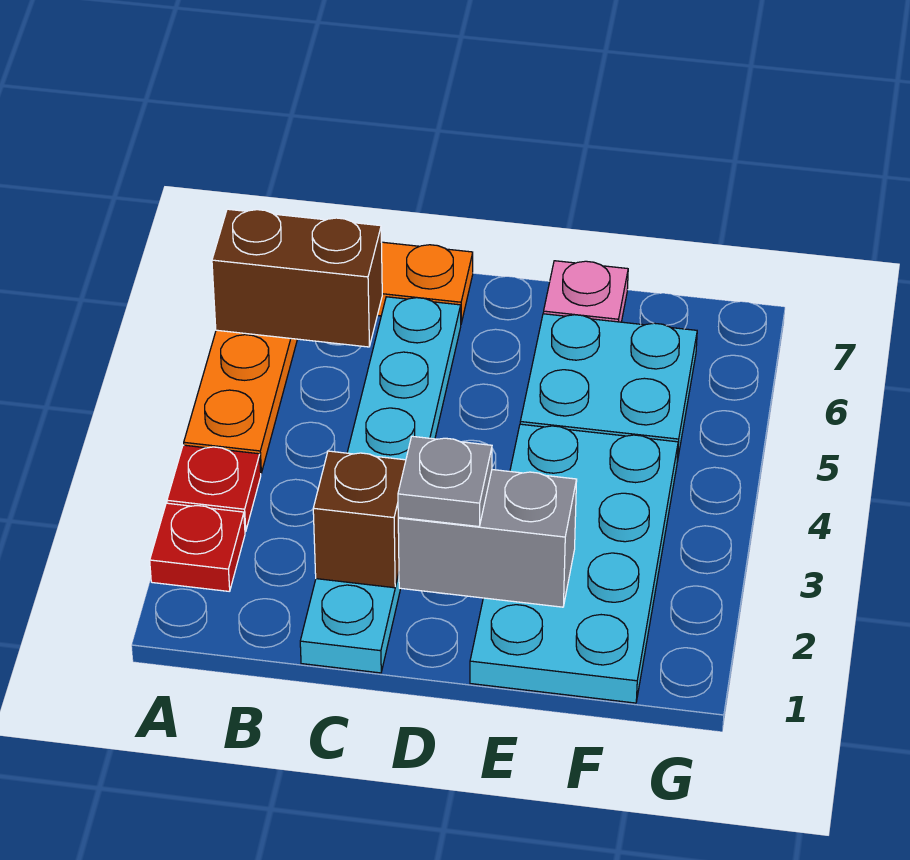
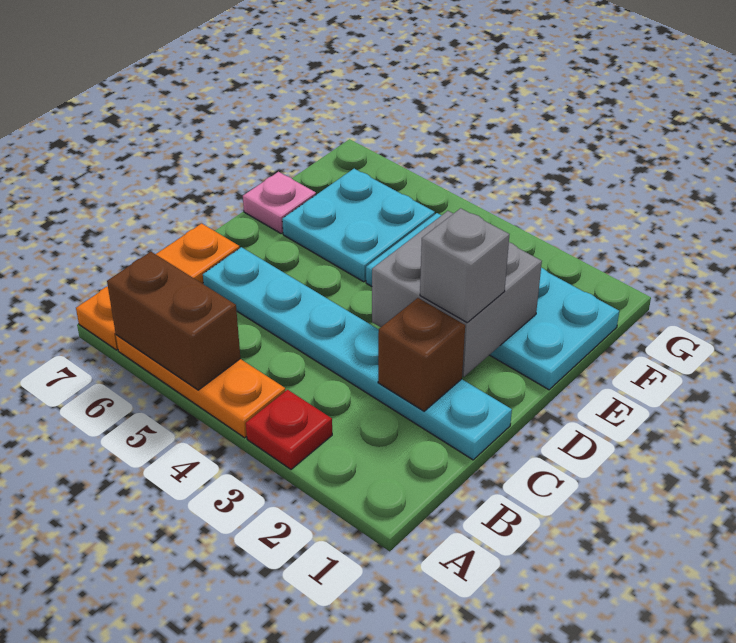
red plate A2 level 1 -> none
brown brick A6:B6 level 2 -> brown brick A5:A6 level 2
grey brick D2:E2 level 2 -> grey brick D2:E3 level 2
grey plate D2 level 3 -> grey brick D2 level 3

